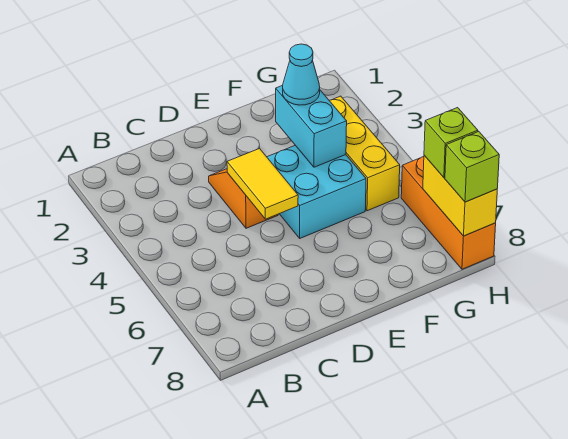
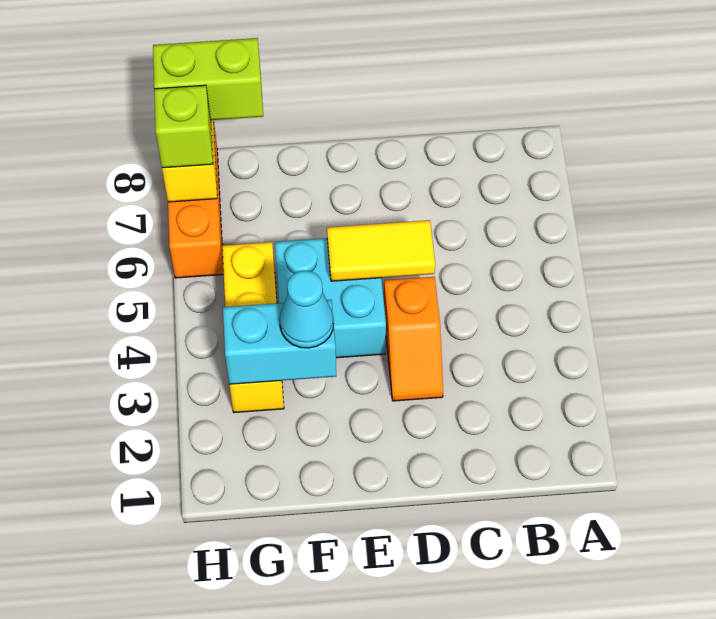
yellow tile D4:D5 level 2 -> yellow tile D5:E5 level 2
cyan brick F3:F4 level 2 -> cyan brick F3:G3 level 2
lime brick H8 level 3 -> lime brick G8:H8 level 3

